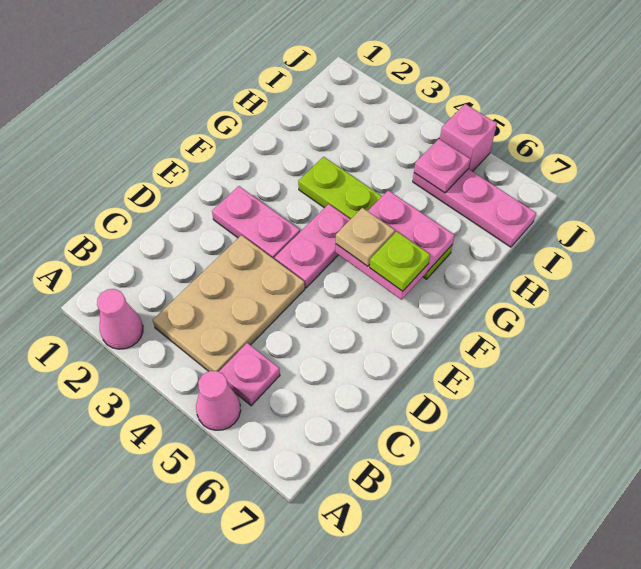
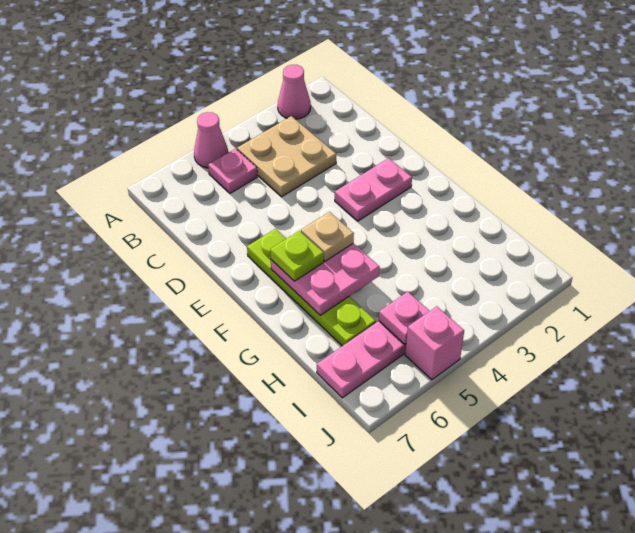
tan plate B3:D4 level 1 -> tan plate B3:C4 level 1
pink plate E4:F4 level 1 -> none
lime plate G3:G6 level 1 -> lime plate E6:H6 level 1

